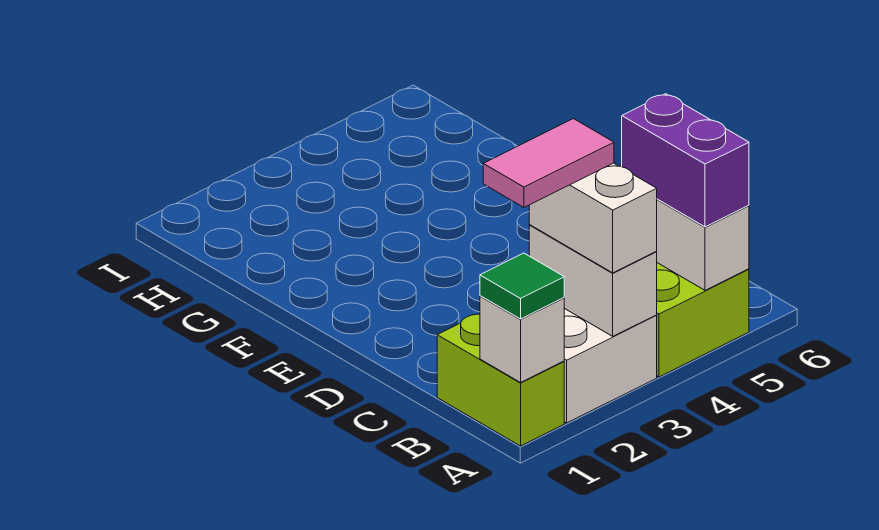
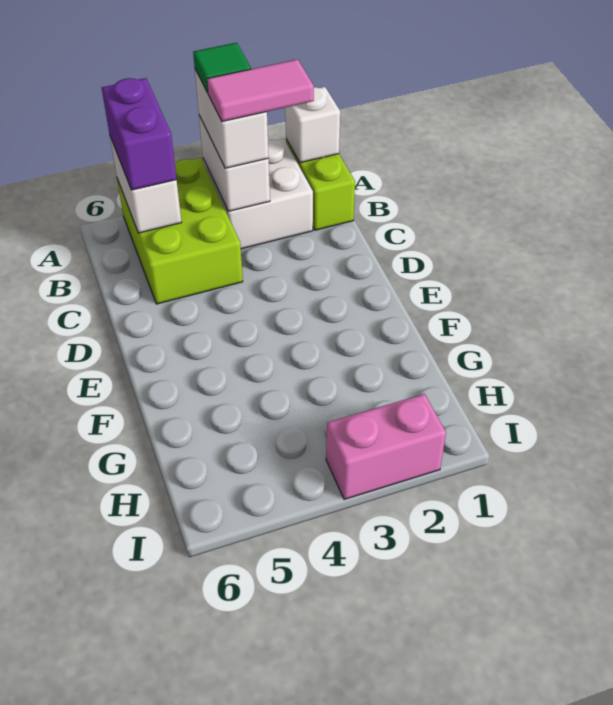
green tile A1 level 3 -> green tile A3 level 4
none -> pink brick I2:I3 level 1

